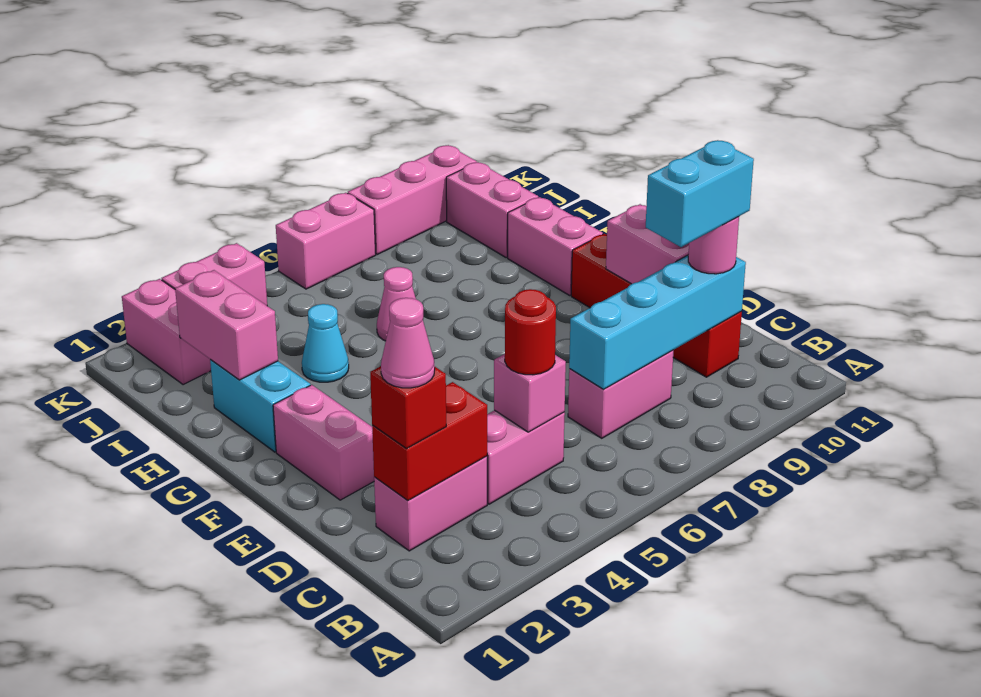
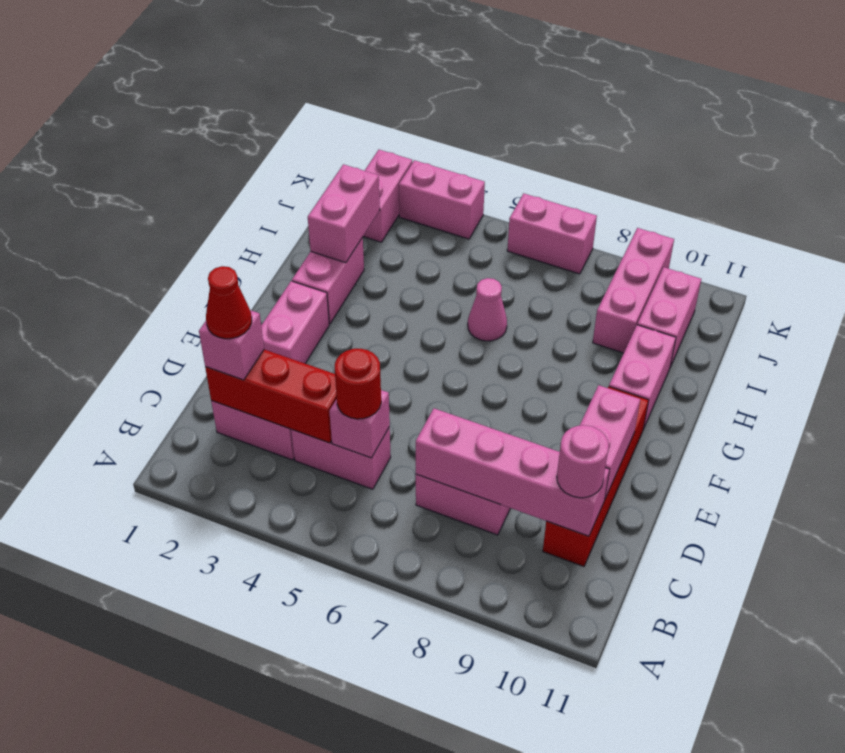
red brick C2:C3 level 2 -> red brick C2:C4 level 2
red brick C2 level 3 -> pink brick C2 level 3
pink cone C2 level 4 -> red cone C2 level 4
cyan brick C7:C10 level 2 -> pink brick C7:C10 level 2
cyan brick C9:C10 level 4 -> none
cyan brick G2:H2 level 1 -> pink brick G2:H2 level 1
cyan cone H4 level 1 -> none
pink brick K8:K10 level 1 -> pink brick I9:K9 level 1

